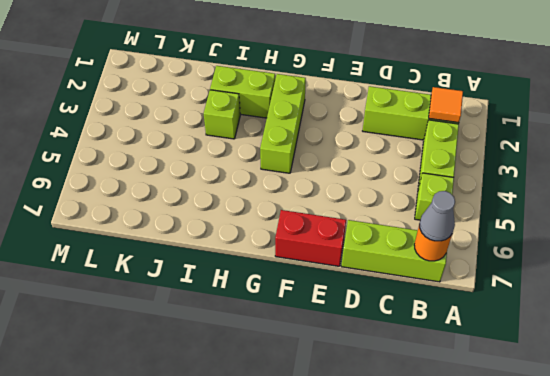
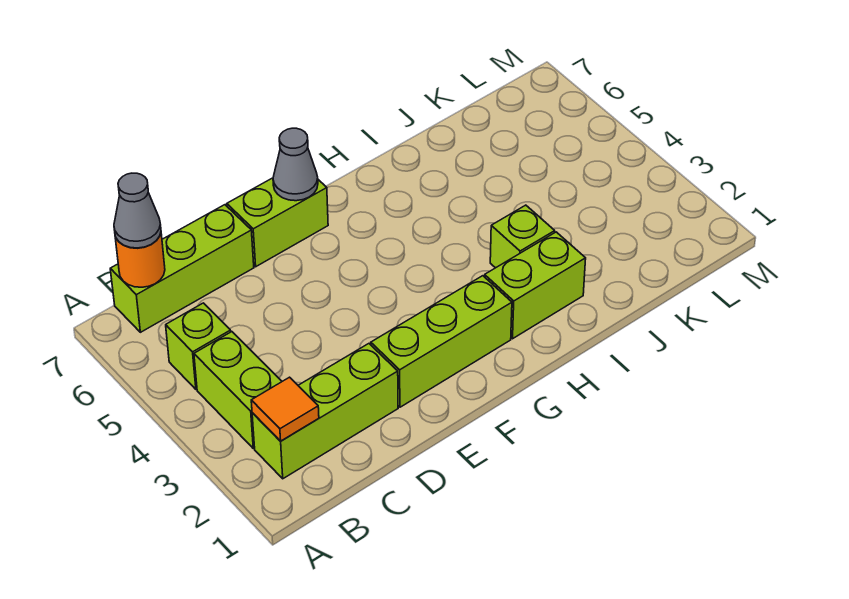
red brick E7:F7 level 1 -> lime brick E7:F7 level 1
none -> grey cone F7 level 2
lime brick G2:G4 level 1 -> lime brick E2:G2 level 1

